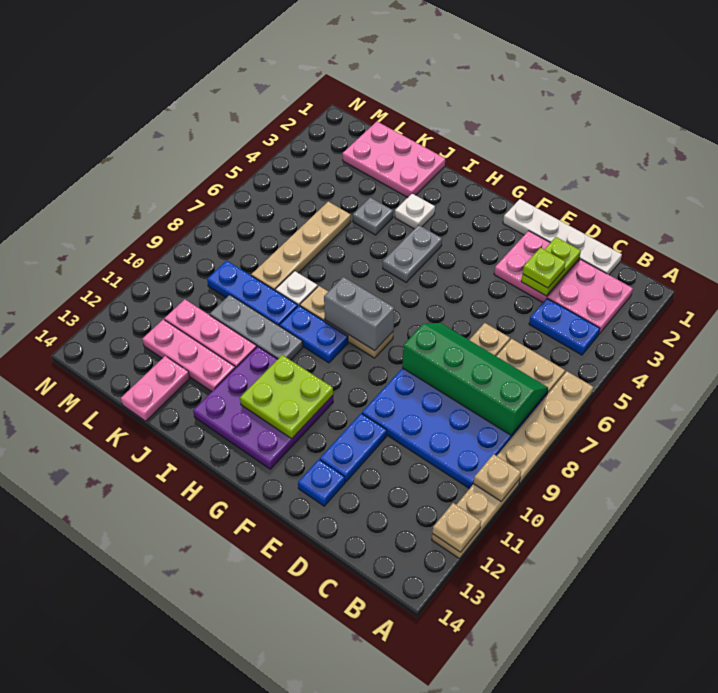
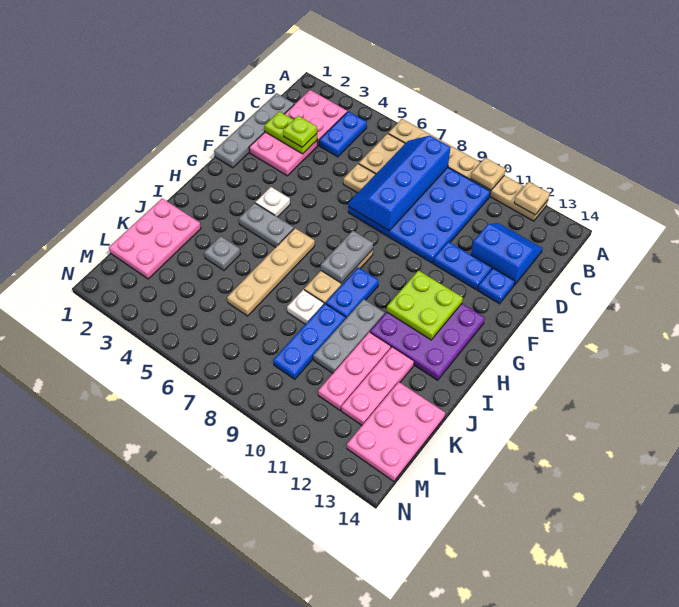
green slope B7:E8 level 2 top 8 -> blue slope B7:E8 level 2 top 8
white plate C1:F1 level 1 -> grey plate C1:F1 level 1
none -> blue slope C12:D13 level 1 top D
grey brick G8:H8 level 2 -> grey plate G8:H8 level 2
white plate I3 level 1 -> white plate G4 level 1
tan plate K5:K8 level 1 -> tan plate H6:K6 level 1
pink plate K13:K14 level 1 -> pink plate K13:M14 level 1

